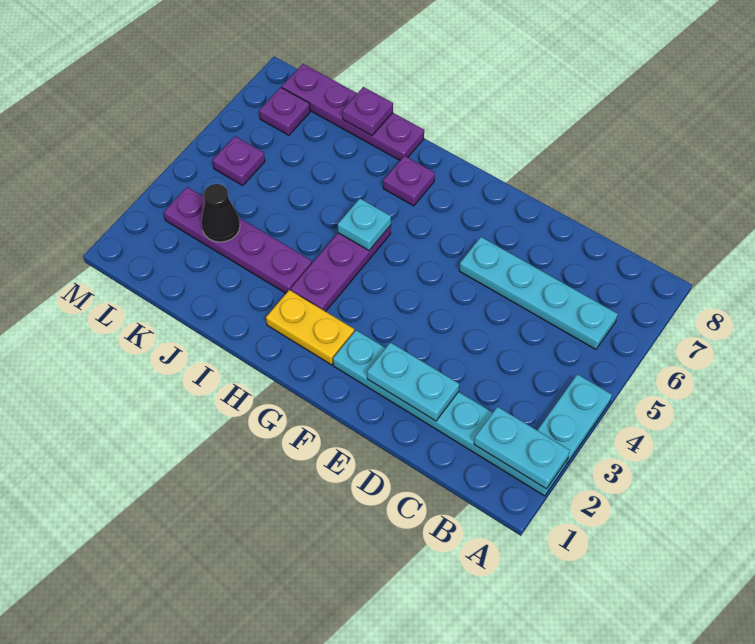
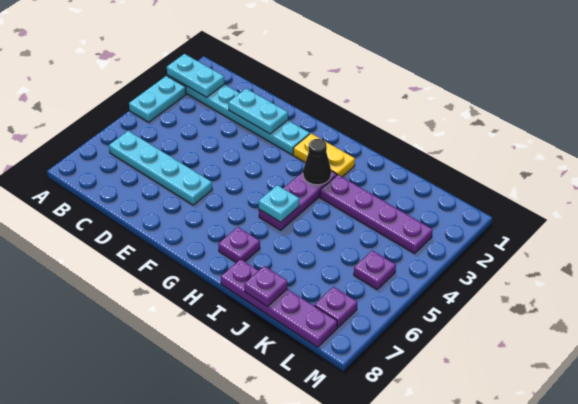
black cone K3 level 2 -> black cone H3 level 2

